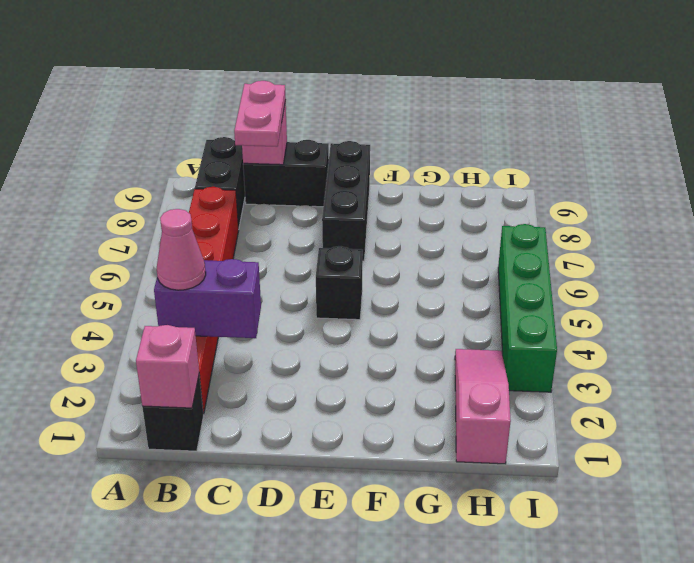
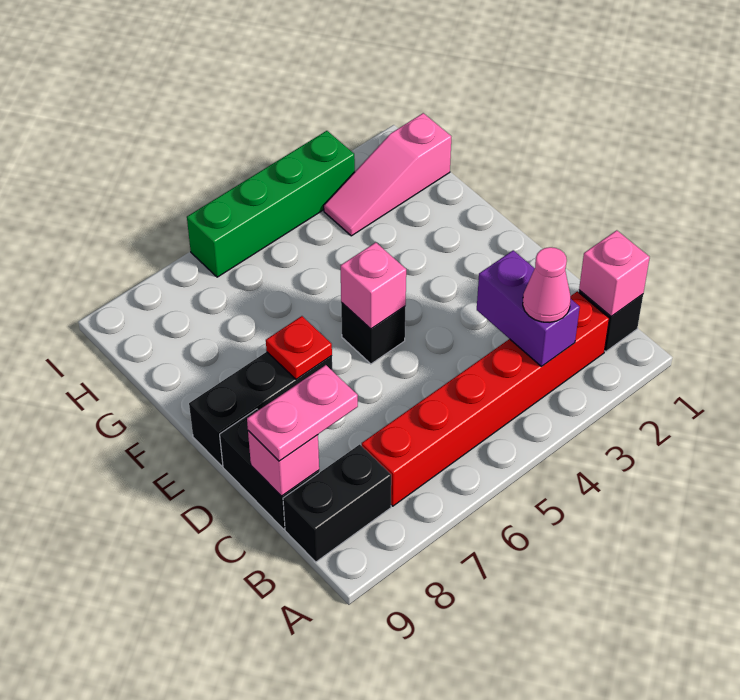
none -> pink brick E5 level 2
none -> red plate E7 level 2

